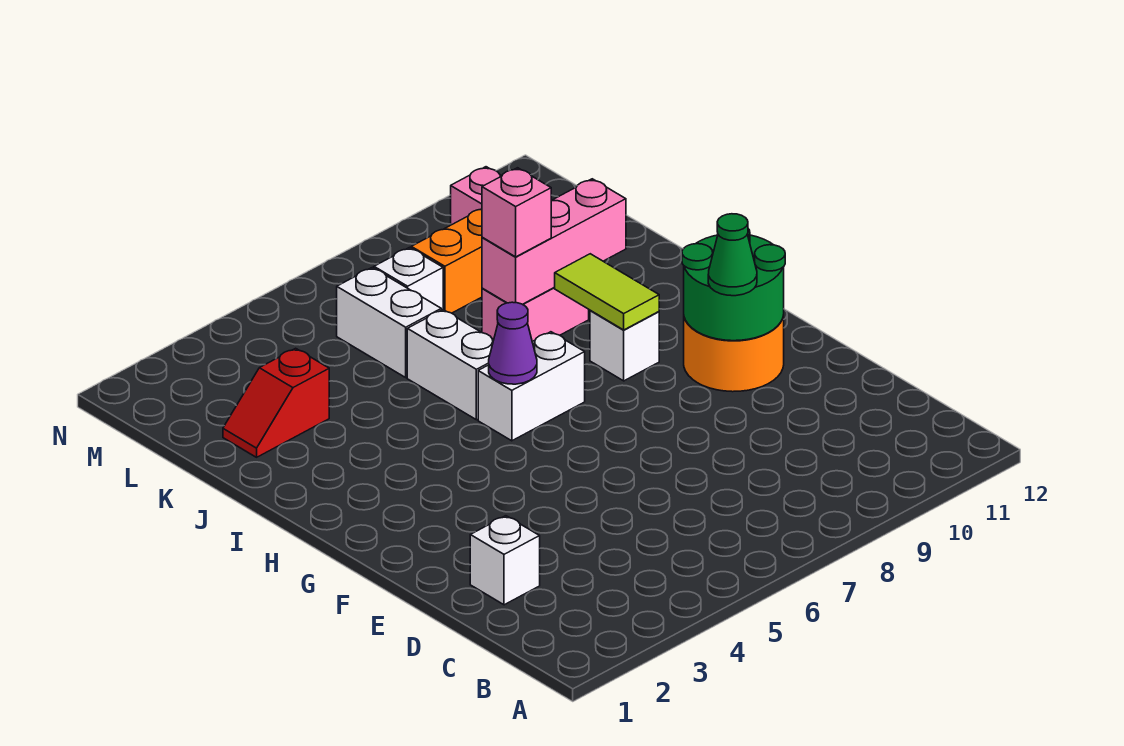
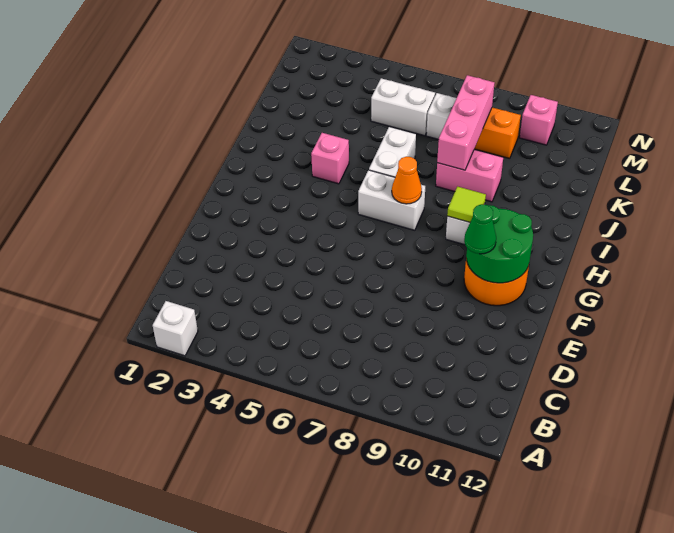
white brick D2 level 1 -> white brick A2 level 1
purple cone H6 level 2 -> none
none -> orange cone H7 level 2
lime tile H9:I9 level 2 -> lime tile H9 level 2
pink brick J8:J10 level 2 -> pink brick J8:L8 level 2
pink brick J8 level 3 -> pink brick I4 level 1
red slope K2:K3 level 1 top 3 -> none
white brick K6:L6 level 1 -> white brick L5:L6 level 1

